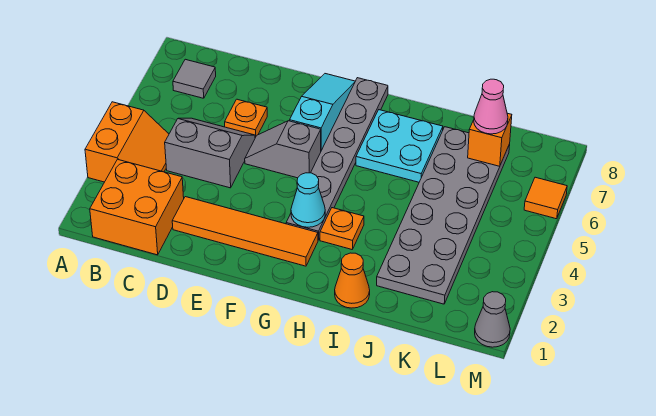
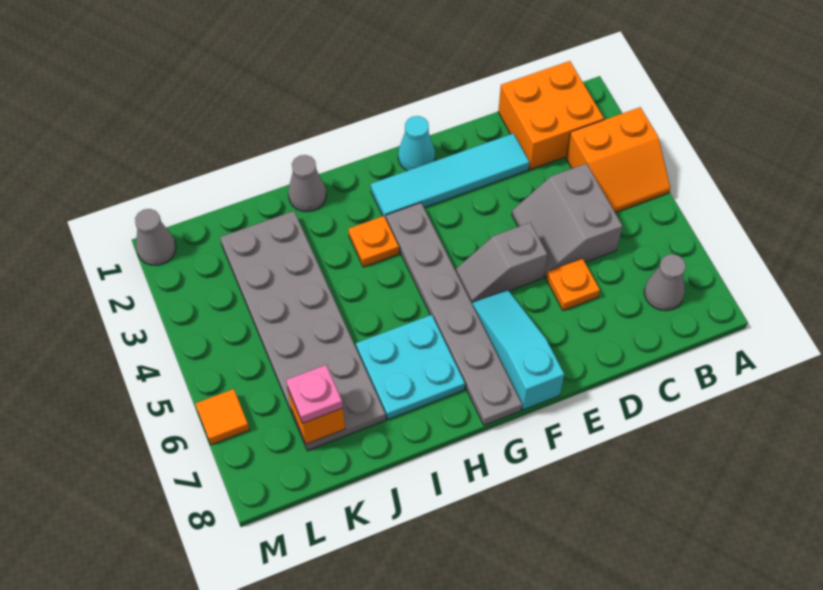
orange slope A3:B4 level 1 top A -> orange slope A3:B4 level 1 top 3
grey tile B7 level 1 -> grey cone B7 level 1
grey slope C4:D5 level 1 top 4 -> grey slope C4:D5 level 1 top C
orange tile D2:G2 level 1 -> cyan tile D2:G2 level 1
grey slope E5:F5 level 1 top F -> grey slope E5:F5 level 1 top E
cyan slope F6:F8 level 1 top 6 -> cyan slope F6:F8 level 1 top 8
cyan cone G3 level 2 -> cyan cone F1 level 1
orange cone I1 level 1 -> grey cone I1 level 1
pink cone K7 level 3 -> pink plate K7 level 3

